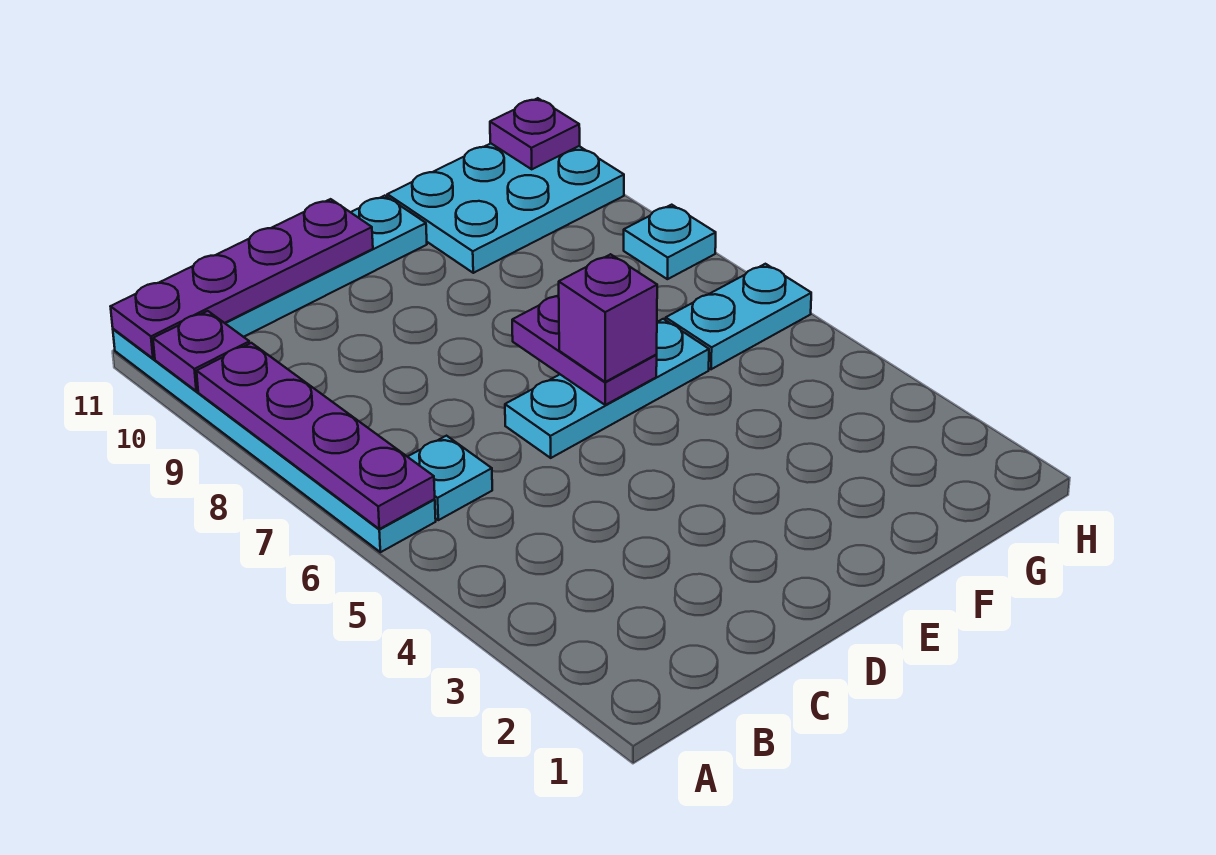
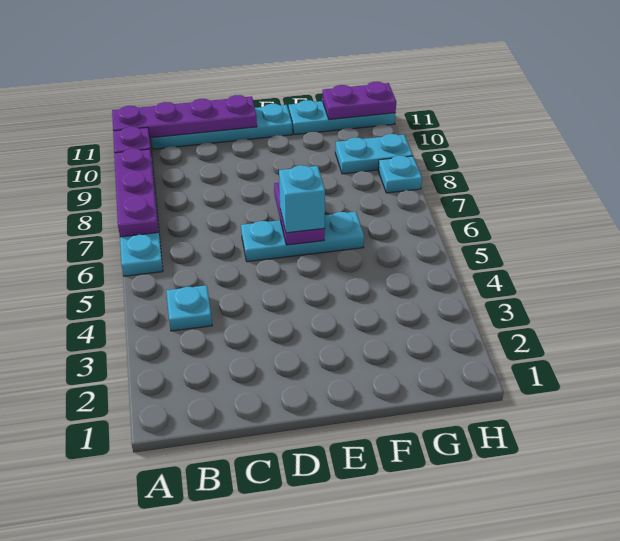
purple plate A6:A9 level 2 -> purple plate A7:A9 level 2
cyan plate B6 level 1 -> cyan plate B4 level 1
purple brick E6 level 3 -> cyan brick E6 level 3
cyan plate F10:H11 level 1 -> cyan plate F11:H11 level 1
cyan plate G6:H6 level 1 -> cyan plate G9:H9 level 1
purple plate H11 level 2 -> purple plate G11:H11 level 2

